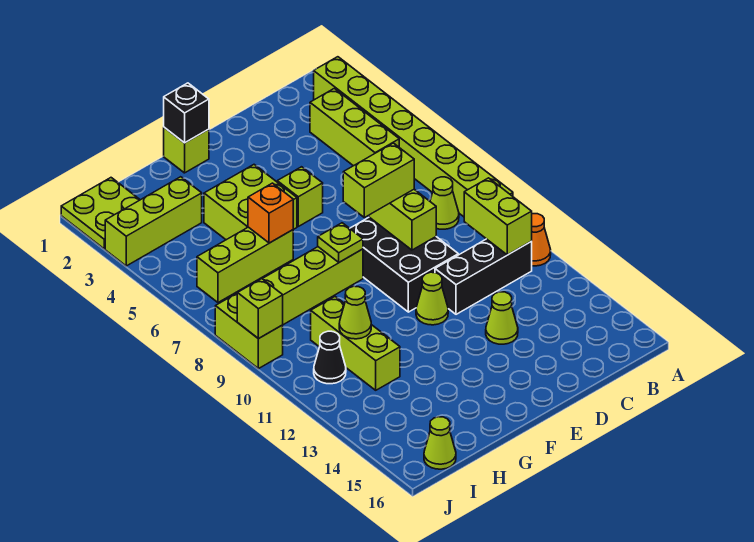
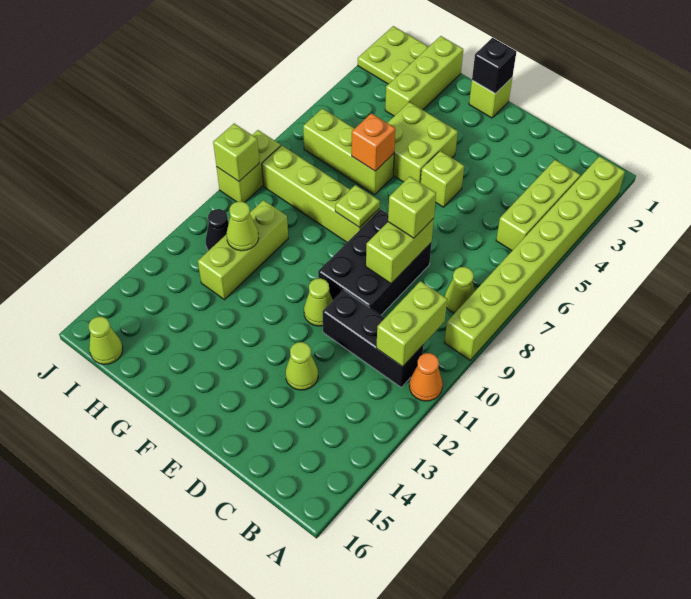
lime brick D8:E8 level 3 -> lime brick D8 level 3
lime brick H3:J3 level 1 -> lime brick H1:H3 level 1

